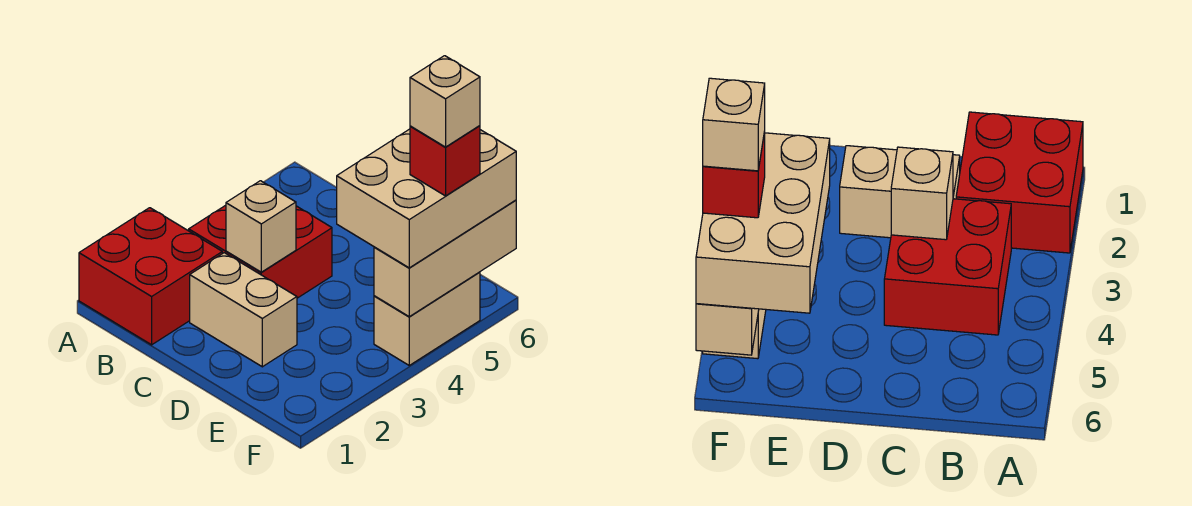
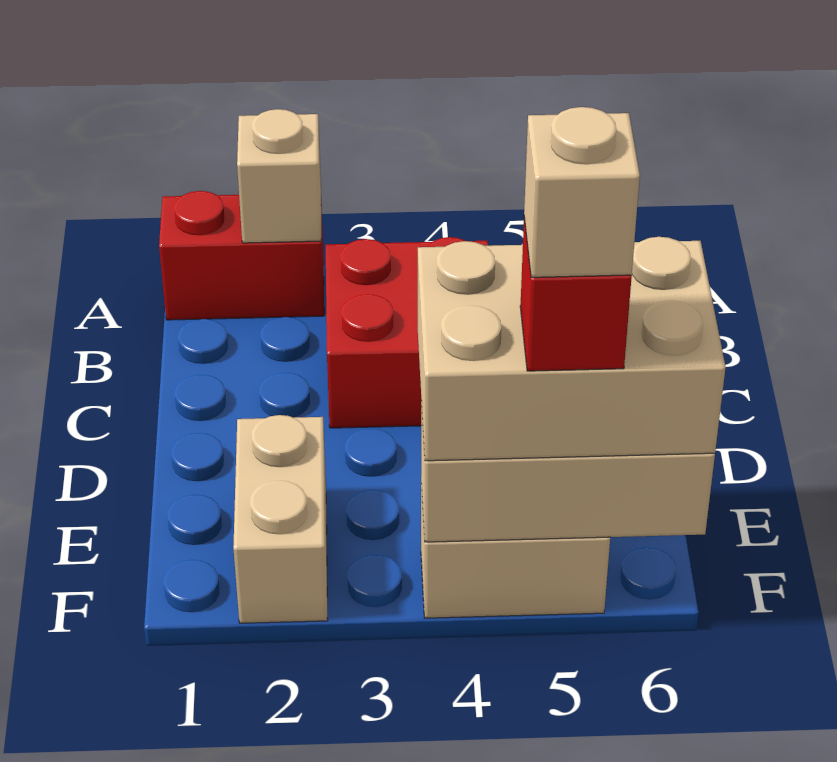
red brick A1:B2 level 1 -> red brick A1:A2 level 1
tan brick C2:D2 level 1 -> tan brick E2:F2 level 1
tan brick C3 level 2 -> tan brick A2 level 2

